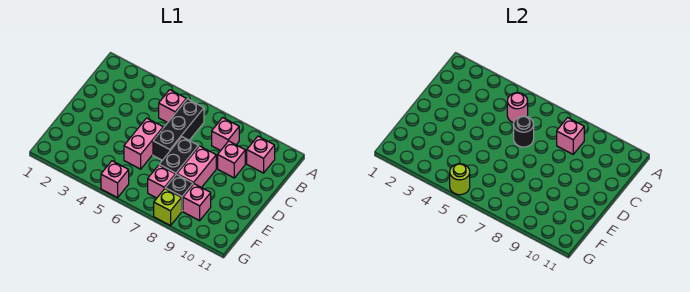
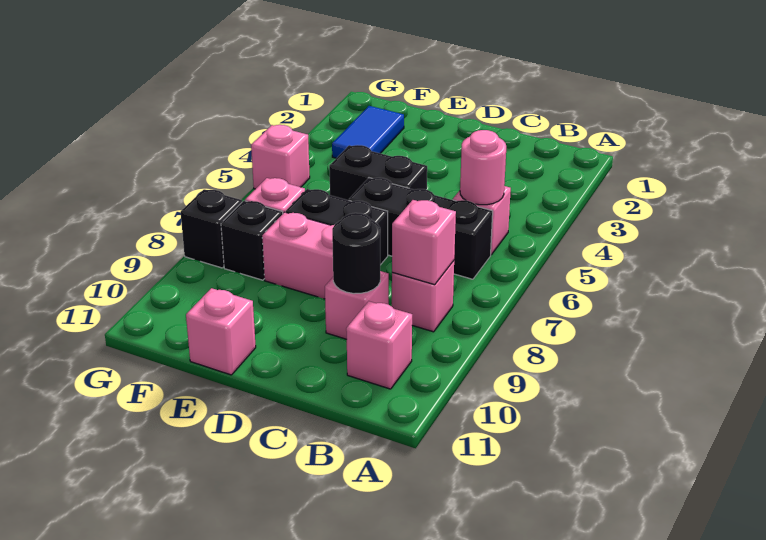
black round brick C6 level 2 -> black round brick C9 level 2
pink brick D5:E5 level 1 -> black brick D5:E5 level 1
none -> blue tile F2:F3 level 1
pink brick F9 level 1 -> pink brick E11 level 1
lime round brick G5 level 2 -> none
lime brick G8 level 1 -> black brick G8 level 1

